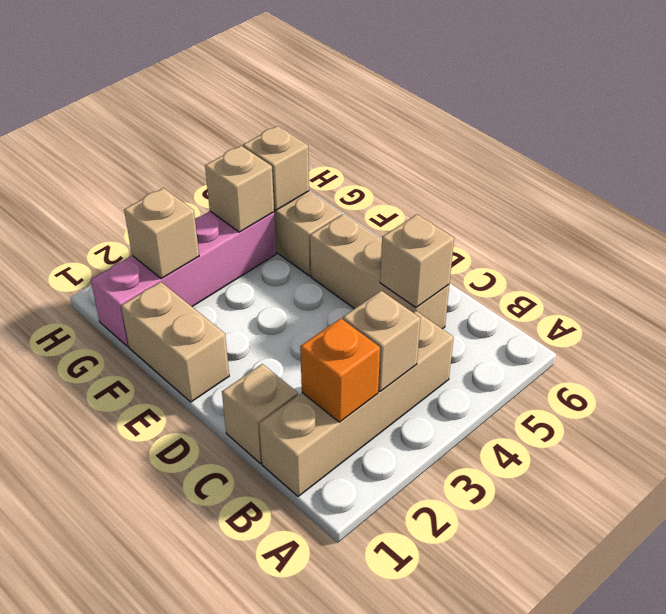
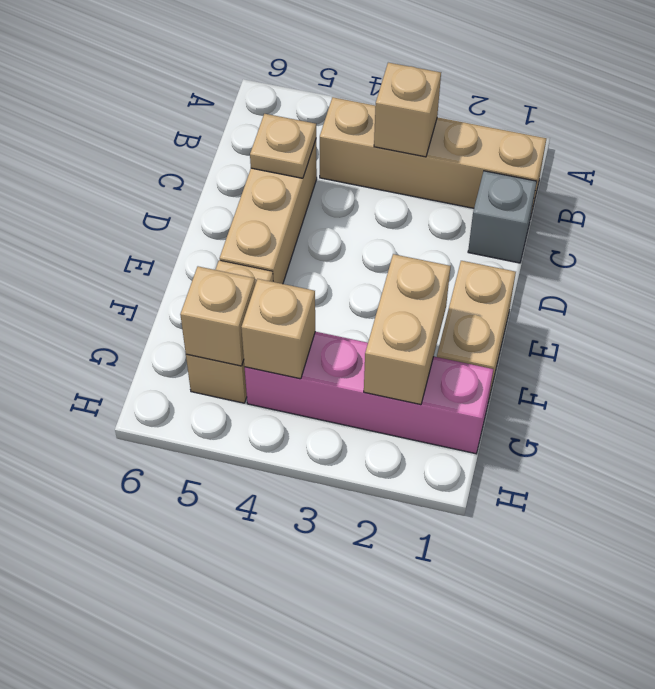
orange brick B2 level 2 -> none
tan brick C1 level 1 -> grey brick C1 level 1
tan brick C5 level 2 -> tan plate C5 level 2
tan brick G2 level 2 -> tan brick F2:G2 level 2

